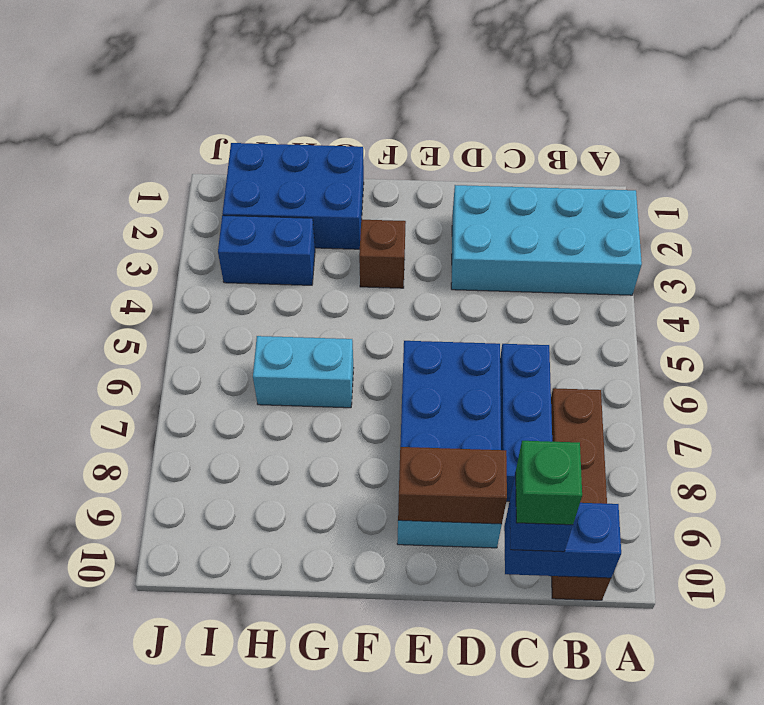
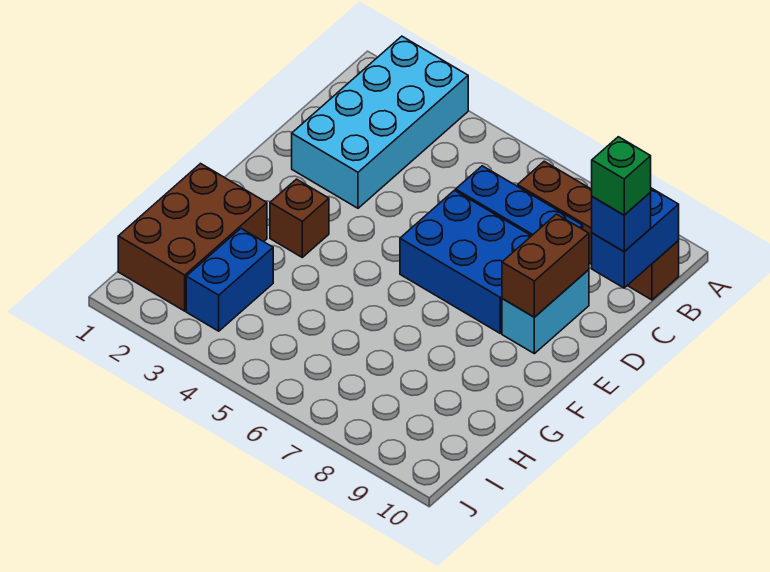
blue brick G1:I2 level 1 -> brown brick G1:I2 level 1
cyan brick G6:H6 level 1 -> none

